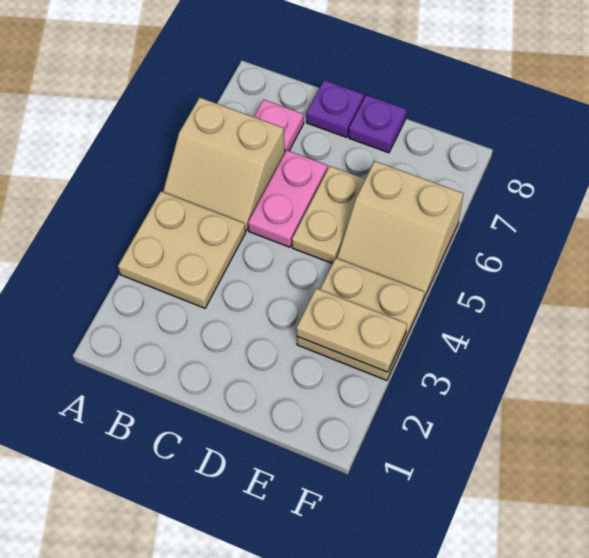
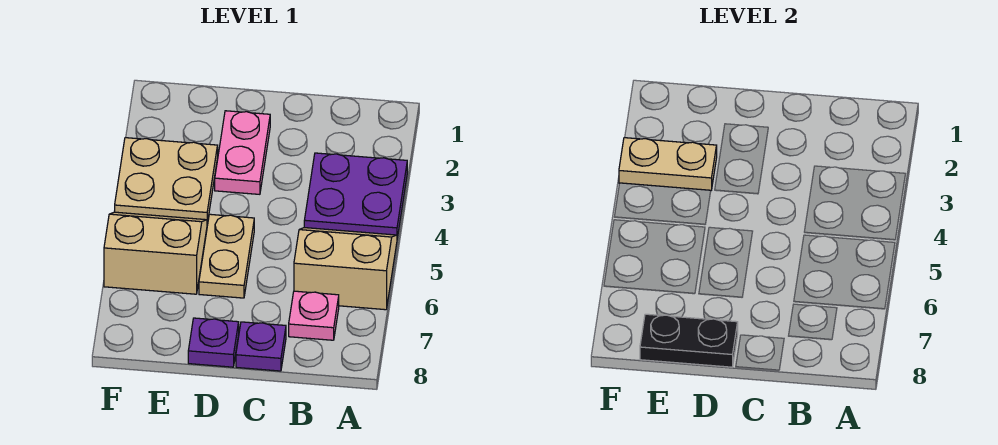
tan plate A3:B4 level 1 -> purple plate A3:B4 level 1
pink plate C5:C6 level 1 -> pink plate D2:D3 level 1
none -> black plate D8:E8 level 2

